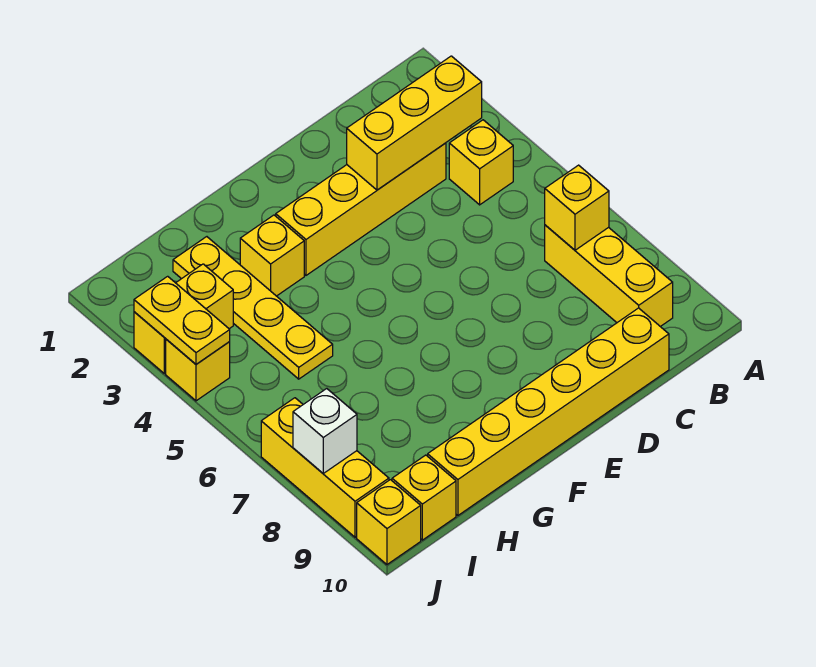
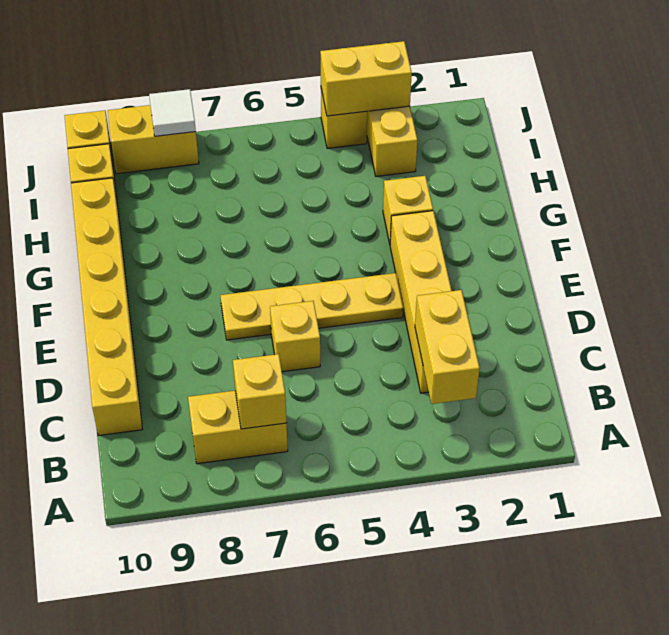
yellow brick B3:D3 level 2 -> yellow brick B3:C3 level 2
yellow brick B4 level 1 -> yellow brick D6 level 1
yellow brick B7:B9 level 1 -> yellow brick B7:B8 level 1
yellow plate H2:H5 level 1 -> yellow plate E4:E7 level 1
yellow plate J3:J4 level 2 -> yellow brick J3:J4 level 2
yellow brick J7:J9 level 1 -> yellow brick J8:J9 level 1
white brick J8 level 2 -> white tile J8 level 2

